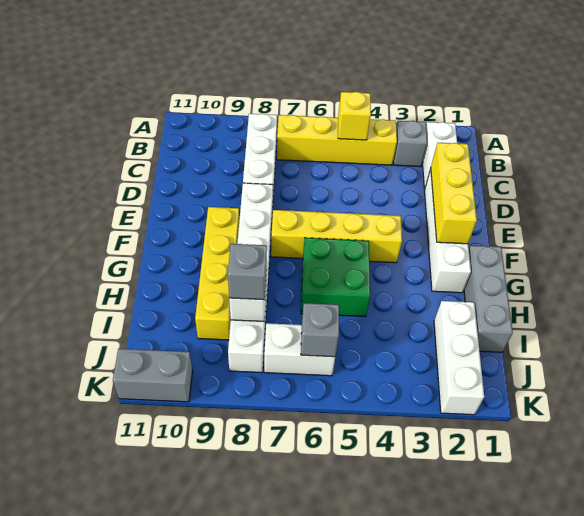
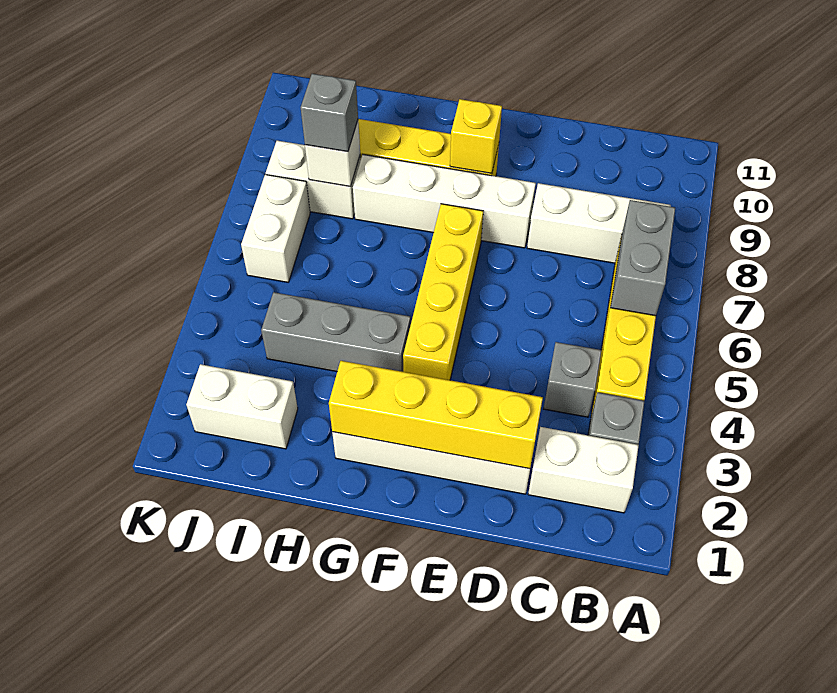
yellow brick B5 level 2 -> yellow brick F9 level 2
yellow brick D2:F2 level 2 -> yellow brick D2:G2 level 2
grey brick G1:I1 level 1 -> grey brick G4:I4 level 1
green brick G5:H6 level 1 -> none
white brick I2:K2 level 1 -> white brick I2:J2 level 1
grey brick J6 level 2 -> grey brick C4 level 1
grey brick K10:K11 level 1 -> grey brick B6:B7 level 2

